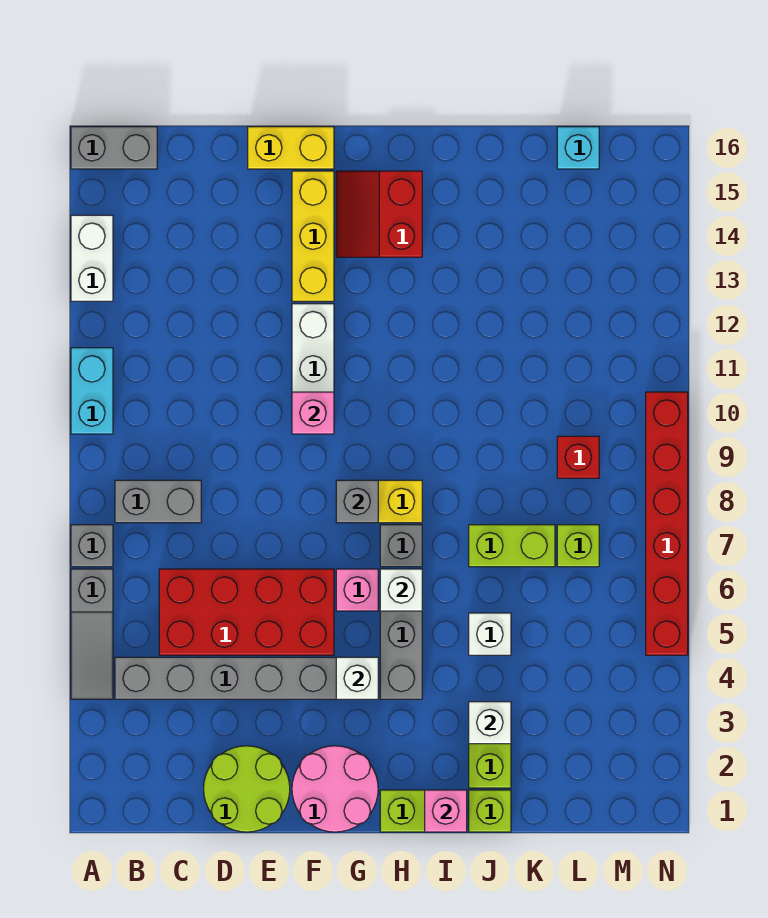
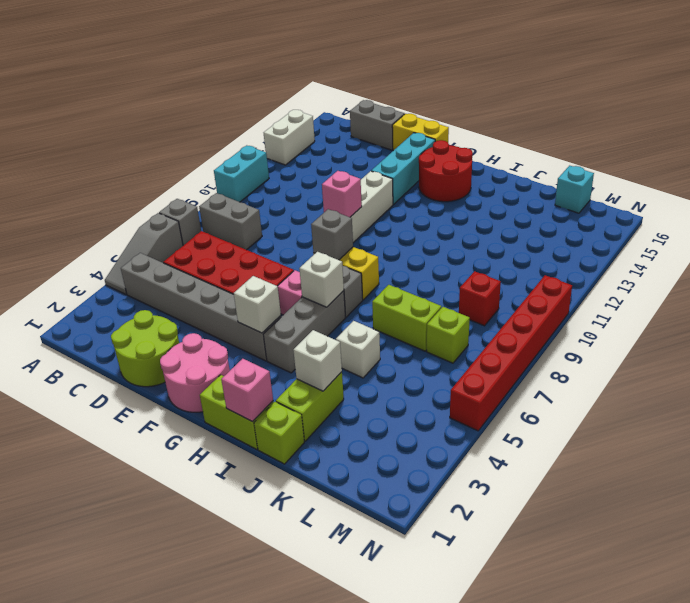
grey brick A16:B16 level 1 -> grey brick C16:D16 level 1
yellow brick F13:F15 level 1 -> cyan brick F13:F15 level 1
red slope G14:H15 level 1 top H -> red round brick G14:H15 level 1

